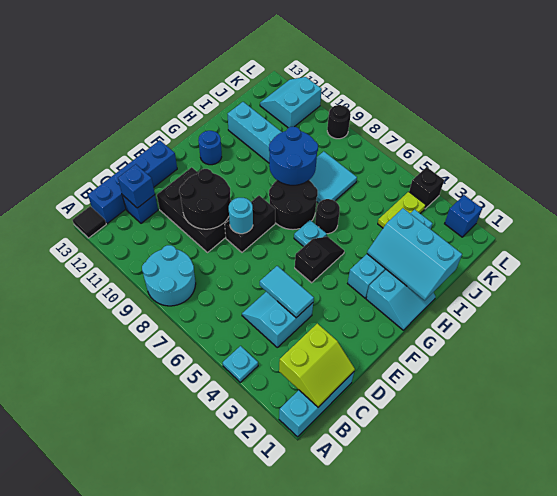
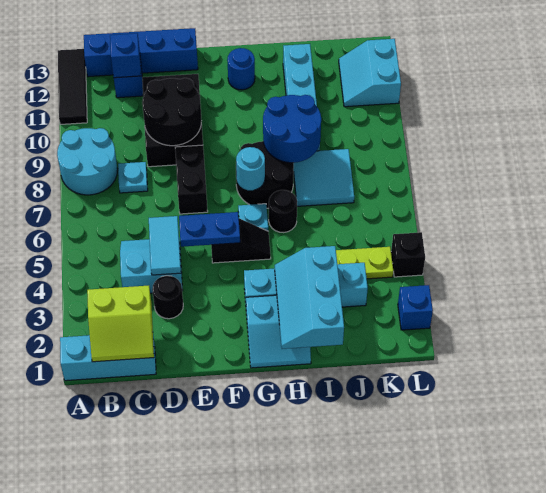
cyan plate A4 level 1 -> cyan plate C8 level 1
black tile A13 level 1 -> black tile A11:A13 level 1
none -> blue plate E5:F5 level 2
black brick E8:F8 level 1 -> black brick E7:E8 level 1
cyan round brick E8 level 2 -> cyan round brick G7 level 2
cyan slope K11:L12 level 1 top 11 -> cyan slope K11:L12 level 1 top L
black round brick L9 level 1 -> black round brick D3 level 1

